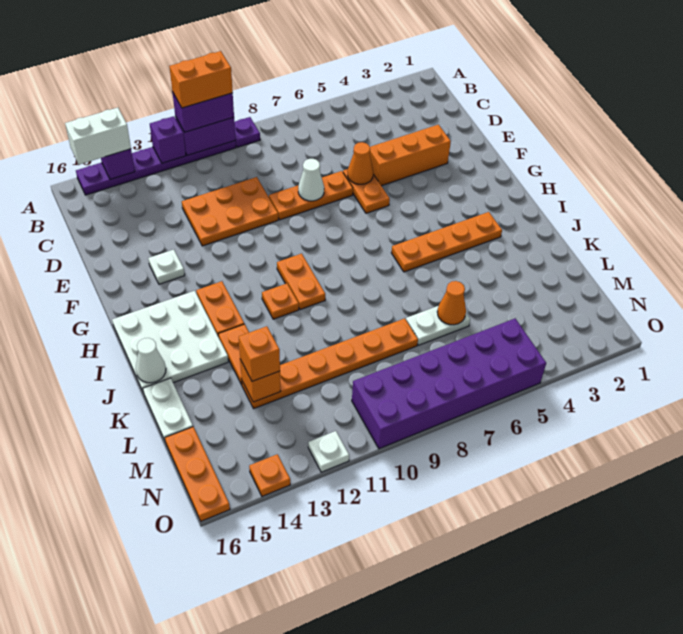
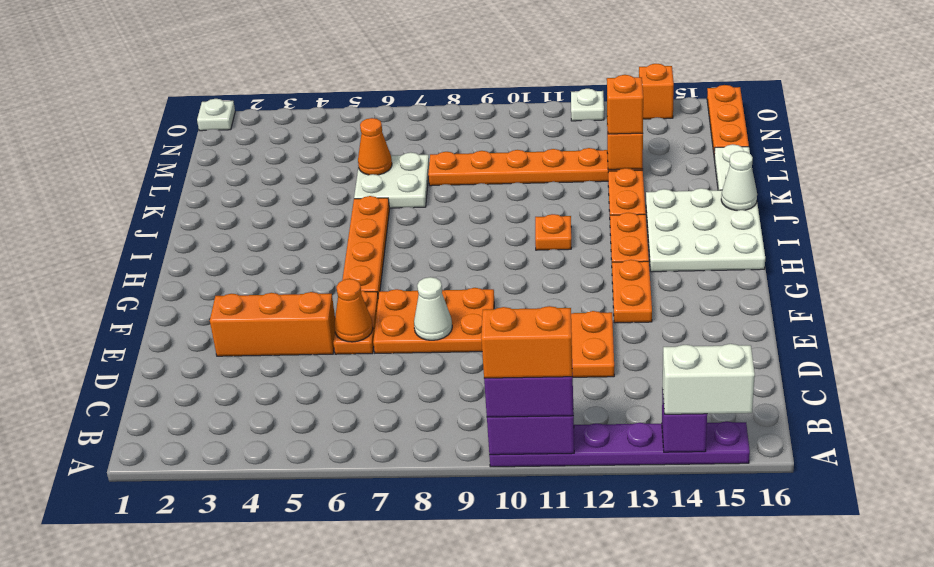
purple plate A9 level 1 -> none
purple brick A12 level 2 -> none
orange plate E7:E9 level 1 -> orange plate E7:F9 level 1
white plate F14 level 1 -> white plate O1 level 1
orange plate H10:I10 level 1 -> orange plate F13:G13 level 1
orange plate I3:I6 level 1 -> orange plate G6:J6 level 1
white plate L6:L7 level 1 -> white plate K6:L7 level 1
purple brick N5:O10 level 1 -> none
orange plate O14 level 1 -> orange brick O14 level 1

